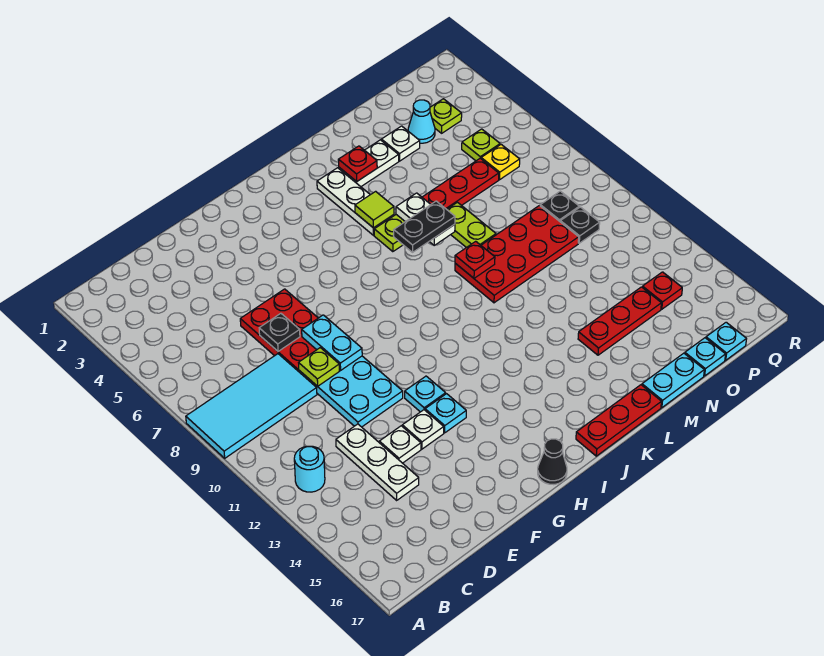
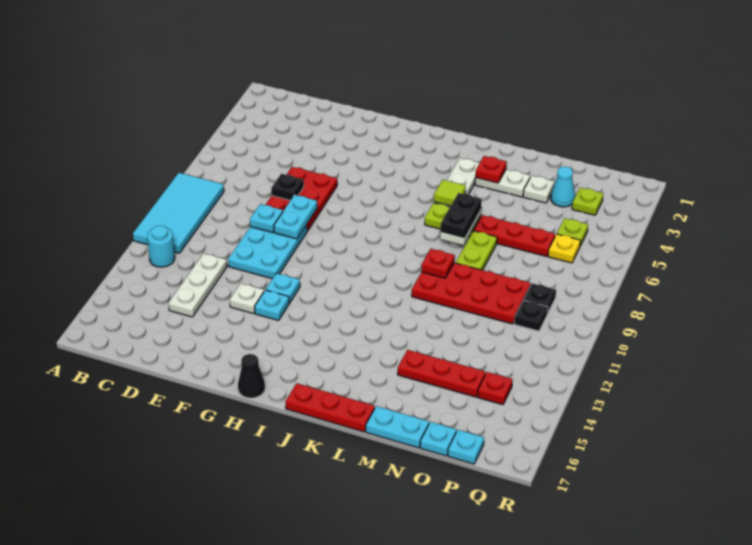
cyan tile A8:D9 level 1 -> cyan tile A8:B11 level 1
lime plate E9 level 2 -> cyan plate E9 level 2
white plate E13 level 1 -> none
black plate K7:L7 level 3 -> black plate L6:L7 level 3

